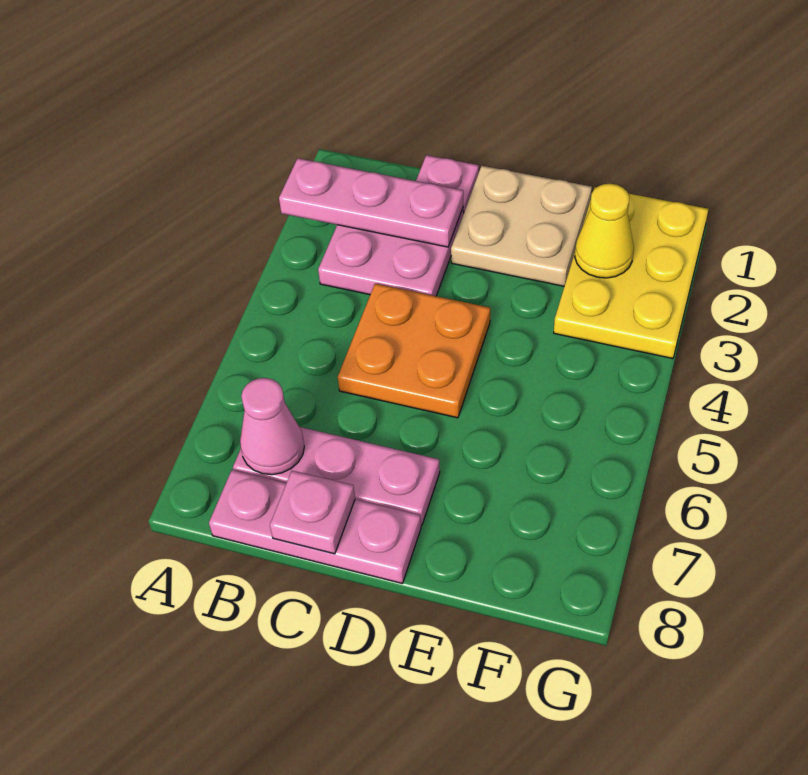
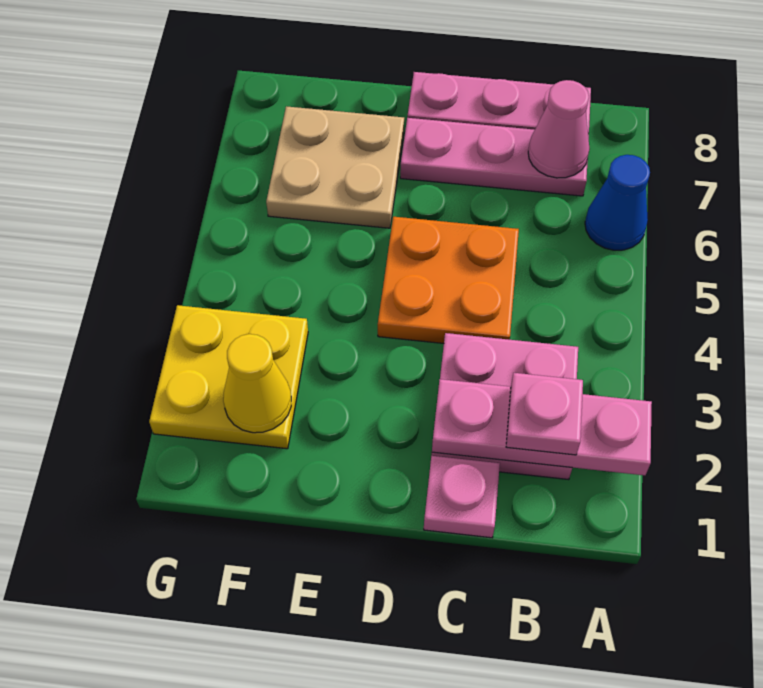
none -> blue cone A6 level 1
pink plate C8 level 2 -> pink plate B2 level 3
tan plate D1:E2 level 1 -> tan plate E6:F7 level 1
yellow plate F1:G3 level 1 -> yellow plate F2:G3 level 1

